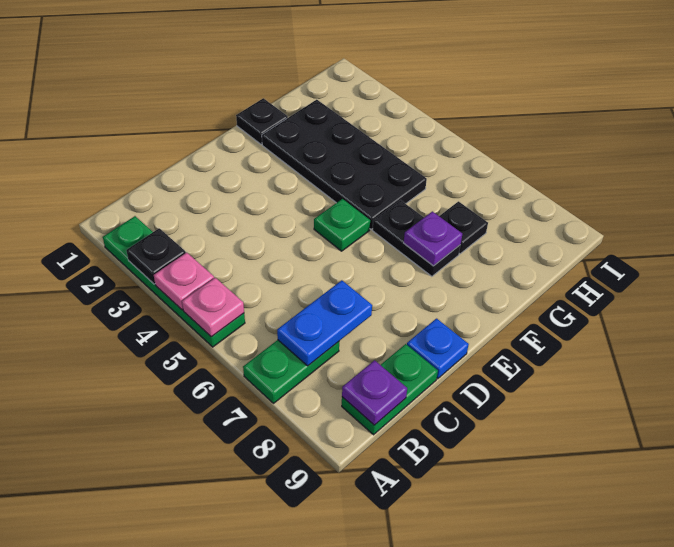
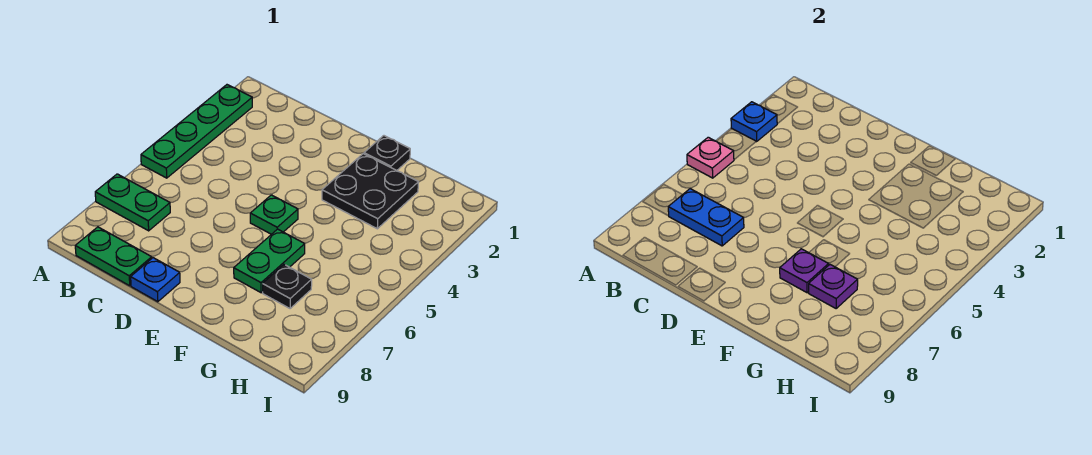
black plate A3 level 2 -> blue plate A3 level 2
pink plate A4 level 2 -> none
purple plate B9 level 2 -> purple plate G7 level 2
black plate F2:G5 level 1 -> black plate F2:G3 level 1
black plate F6:F7 level 1 -> green plate F6:F7 level 1

